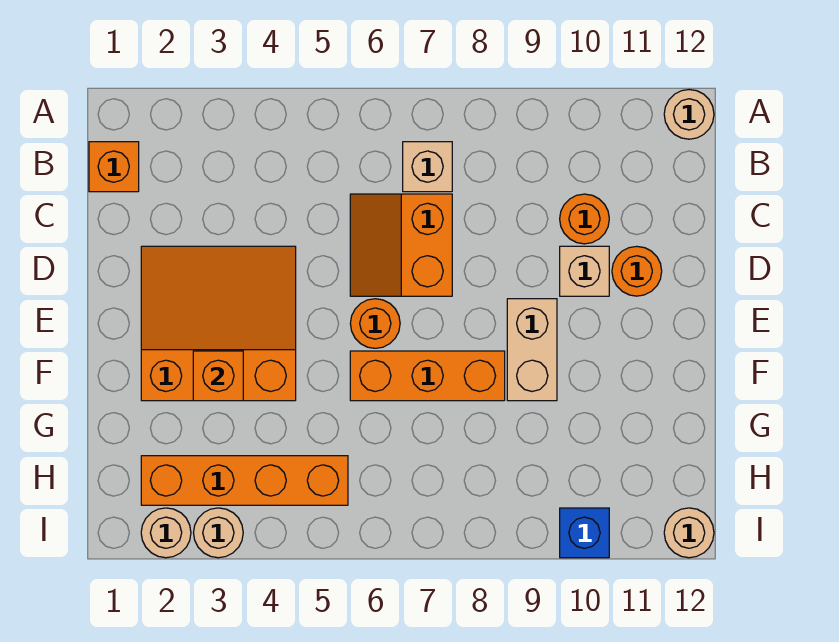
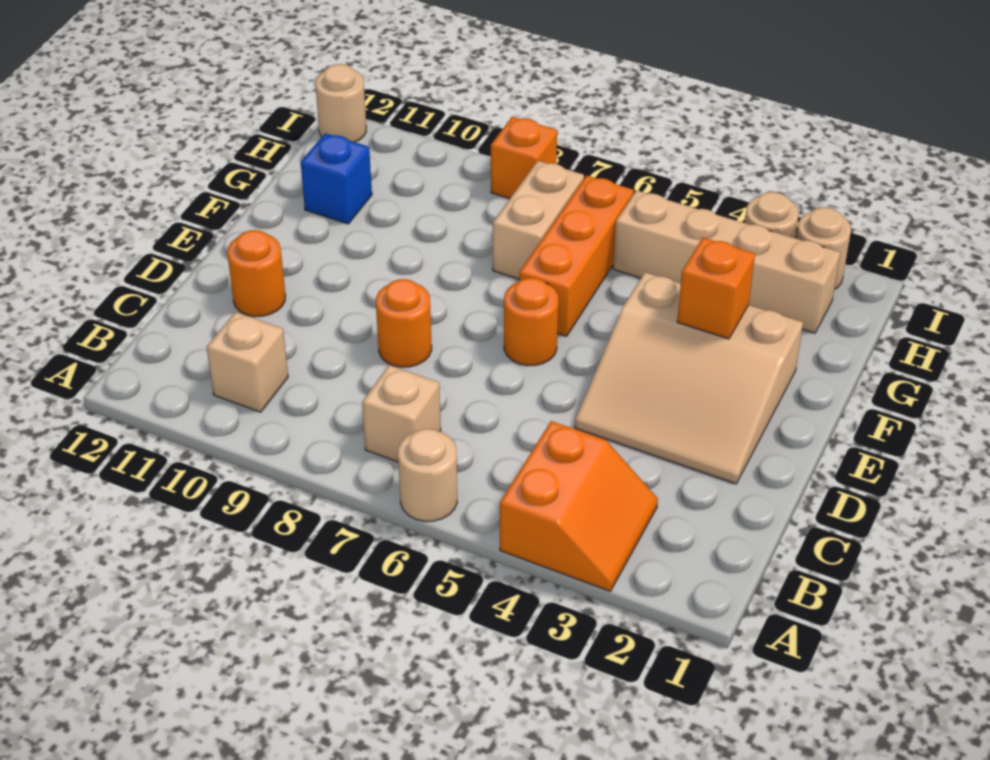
tan round brick A12 level 1 -> tan round brick A6 level 1
orange brick B1 level 1 -> orange brick I8 level 1
orange slope C6:D7 level 1 top 7 -> orange slope A3:B4 level 1 top 4
orange round brick C10 level 1 -> orange round brick D8 level 1
orange slope D2:F4 level 1 top F -> tan slope D2:F4 level 1 top F
tan brick D10 level 1 -> tan brick B10 level 1
tan brick E9:F9 level 1 -> tan brick G7:H7 level 1
orange brick F6:F8 level 1 -> orange brick F6:H6 level 1
orange brick H2:H5 level 1 -> tan brick H2:H5 level 1
blue brick I10 level 1 -> blue brick G11 level 1

